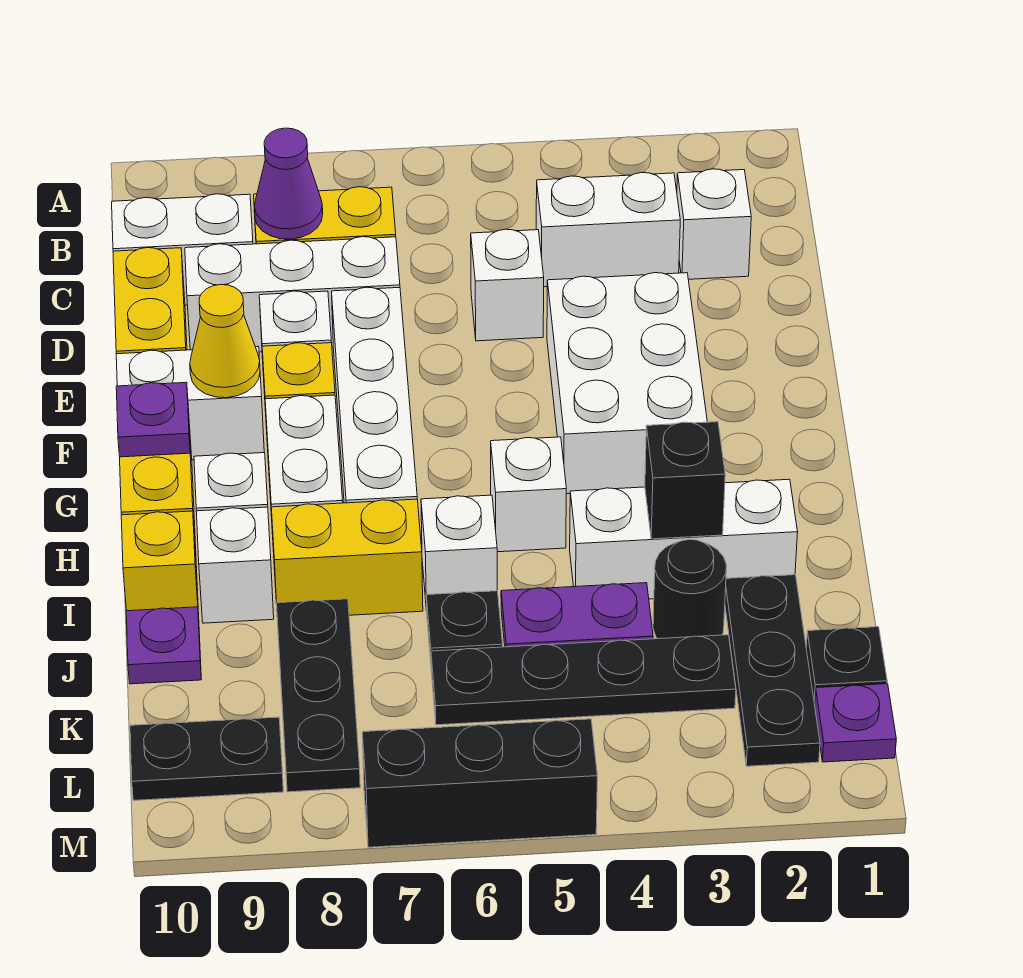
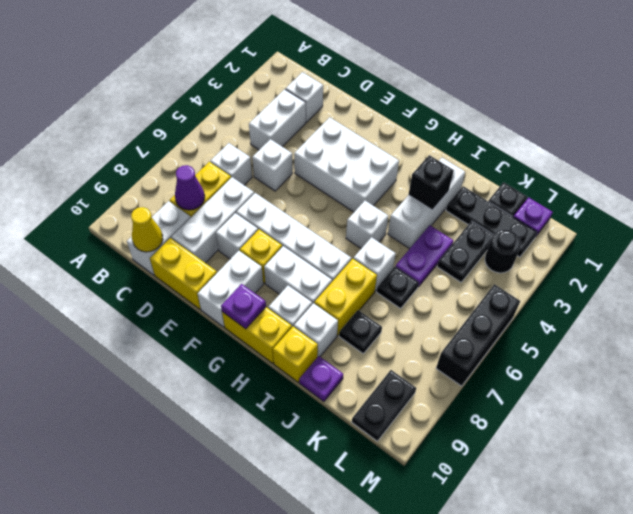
none -> white brick C6 level 1
yellow cone F9 level 2 -> yellow cone C10 level 2
black round brick J3 level 1 -> black round brick L3 level 1
black plate J8:L8 level 1 -> black plate J8 level 1
black plate K3:K6 level 1 -> black plate K3:K4 level 1

